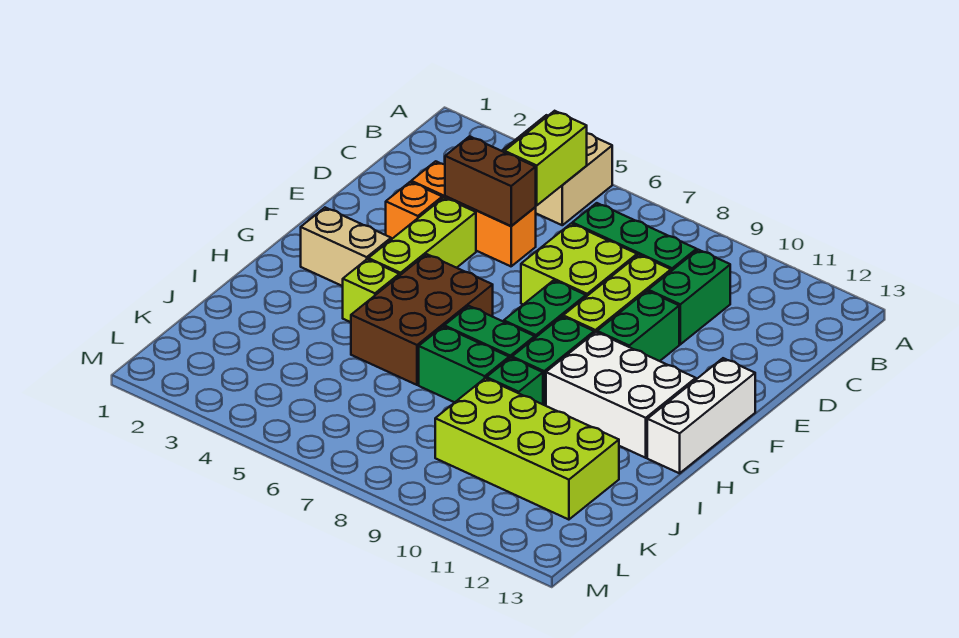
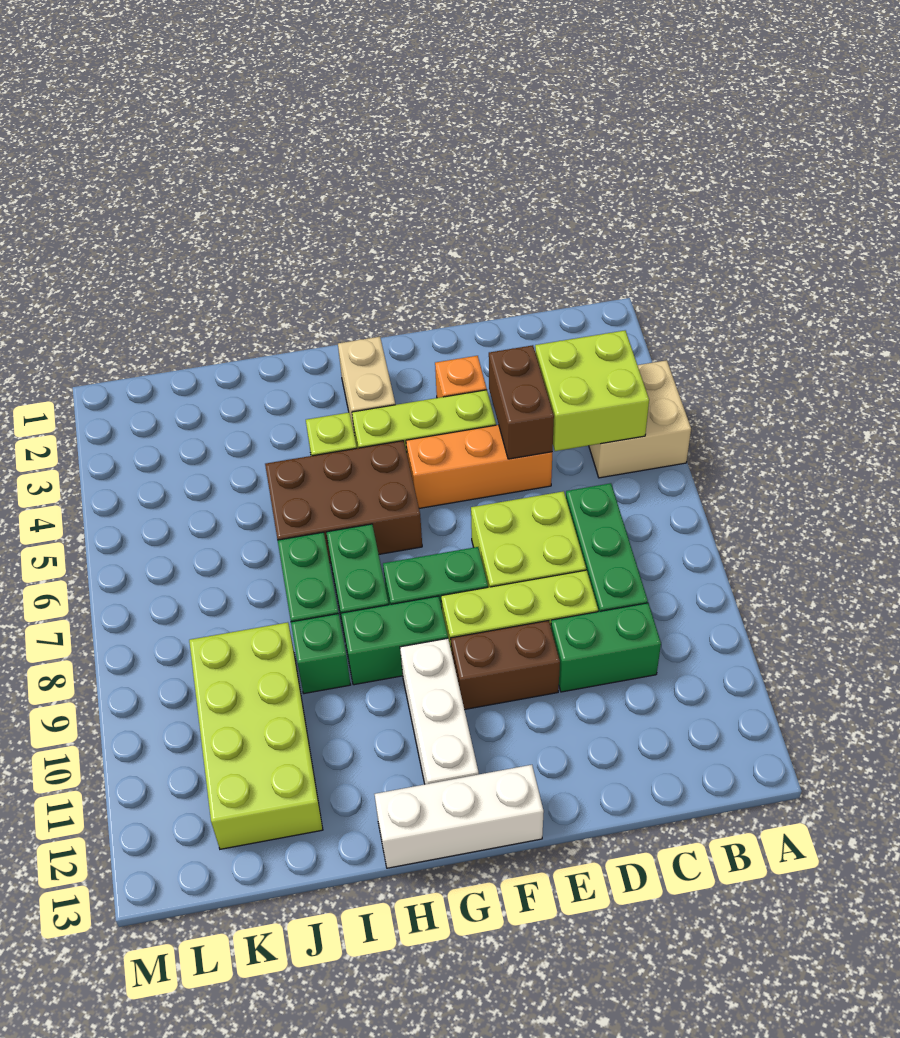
lime brick B5:C5 level 2 -> lime brick B4:C5 level 2
orange brick D3:D5 level 1 -> orange brick D5:F5 level 1
green brick E10:F10 level 1 -> brown brick E10:F10 level 1
white brick G10:H12 level 1 -> white brick G10:G12 level 1

